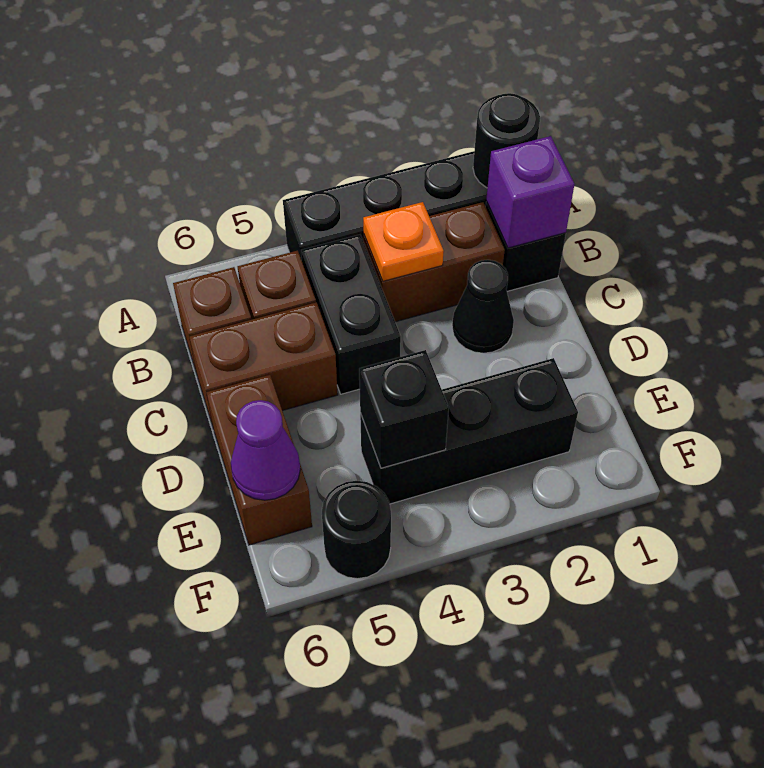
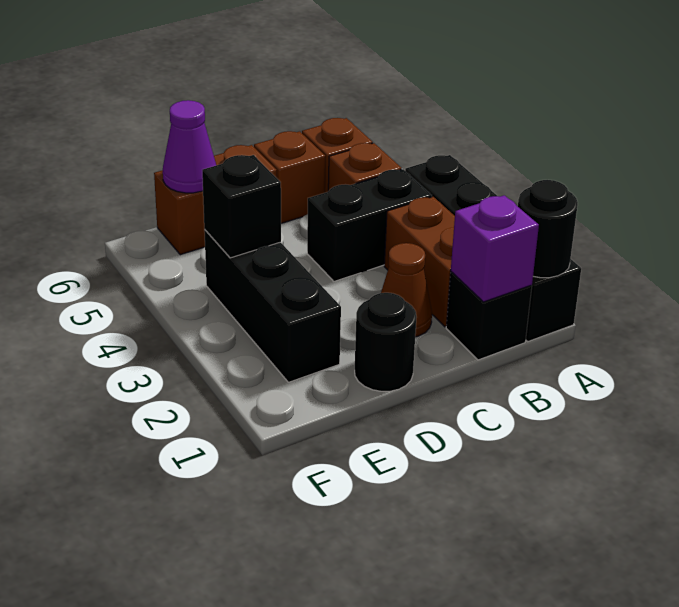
orange plate B3 level 2 -> none
black cone C2 level 1 -> brown cone C2 level 1
brown brick C5:C6 level 1 -> brown brick C6 level 1
black round brick F5 level 1 -> black round brick D1 level 1

